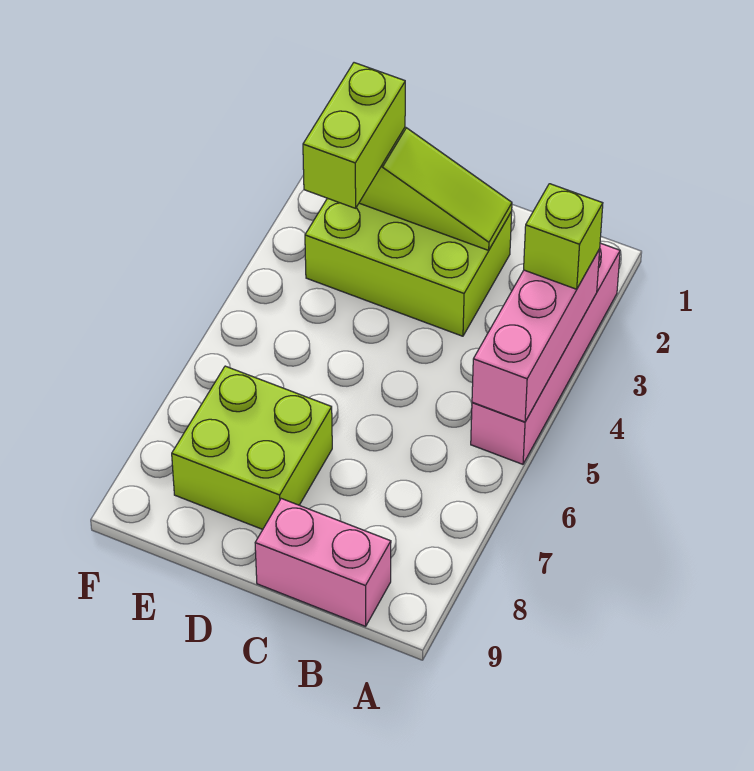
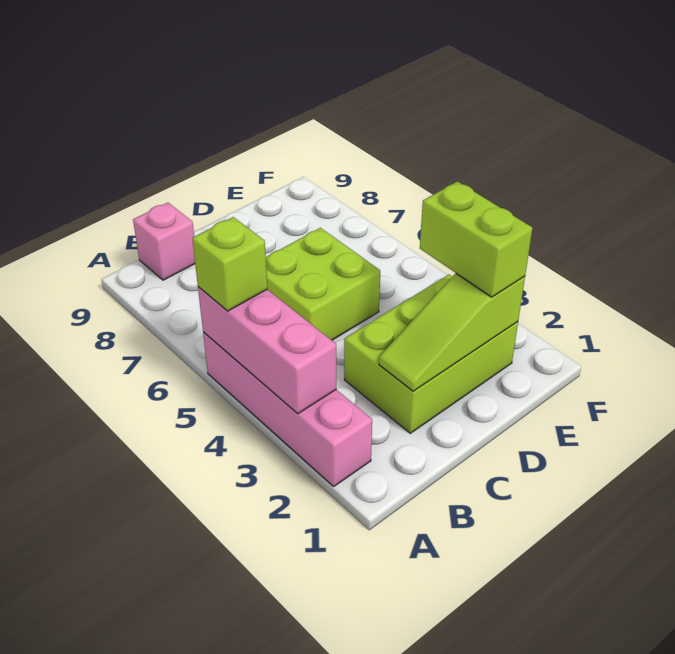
lime brick A3 level 3 -> lime brick A5 level 3
pink brick B9:C9 level 1 -> pink brick B9 level 1
lime brick D7:E8 level 1 -> lime brick C5:D6 level 1

